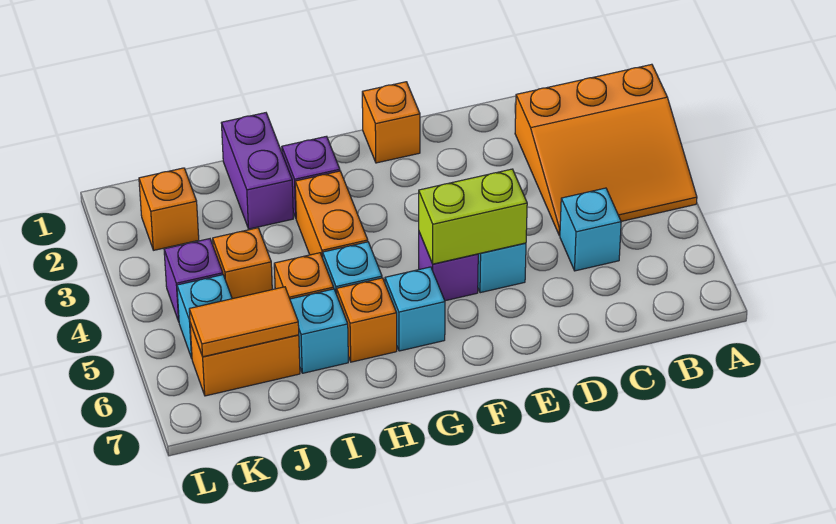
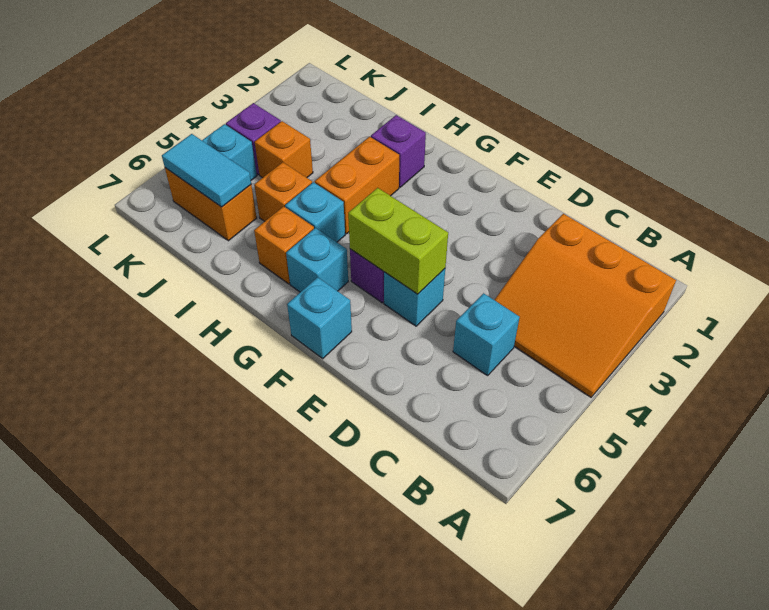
orange brick F1 level 1 -> none
purple brick I1:I2 level 1 -> none
cyan brick I6 level 1 -> cyan brick F7 level 1
orange tile J6:K6 level 2 -> cyan tile J6:K6 level 2
orange brick K2 level 1 -> none

